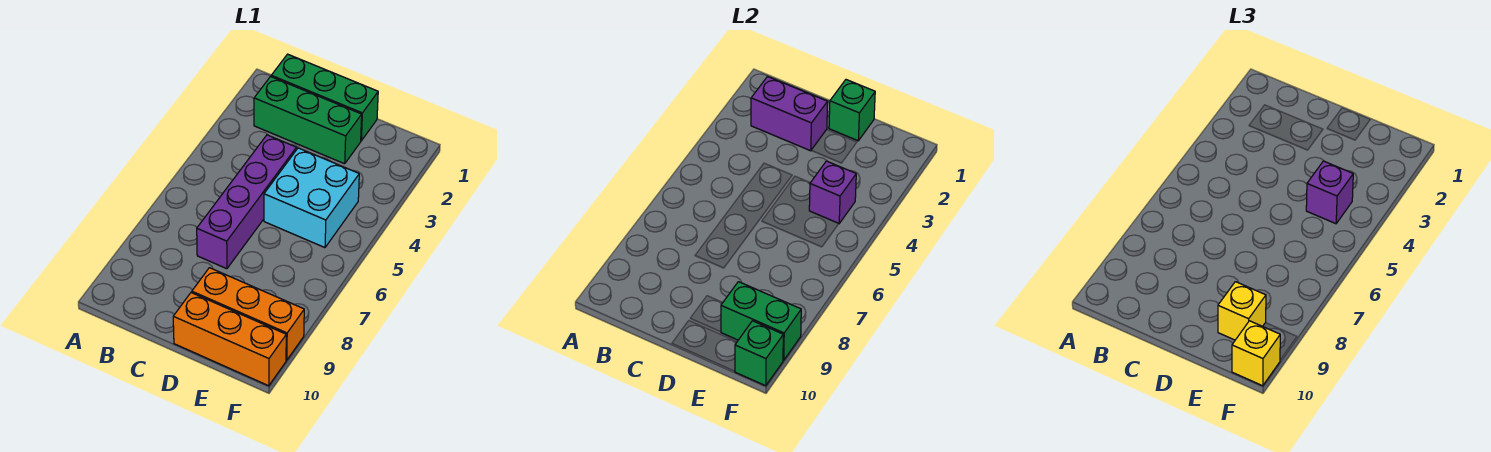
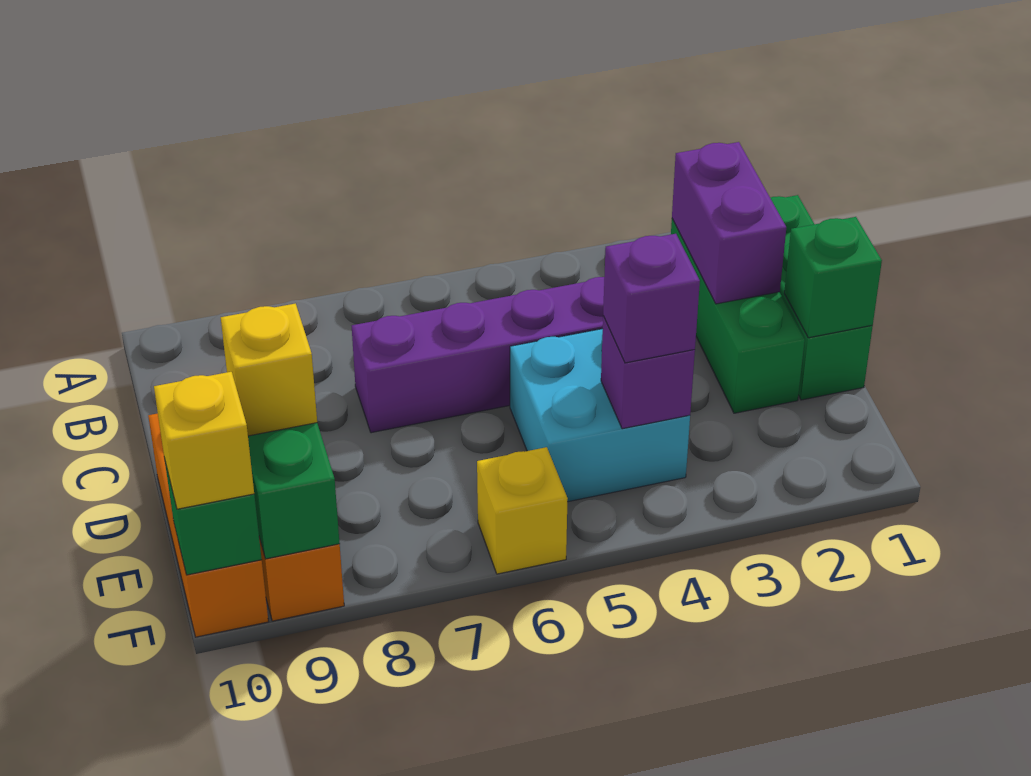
none -> yellow brick F6 level 1

